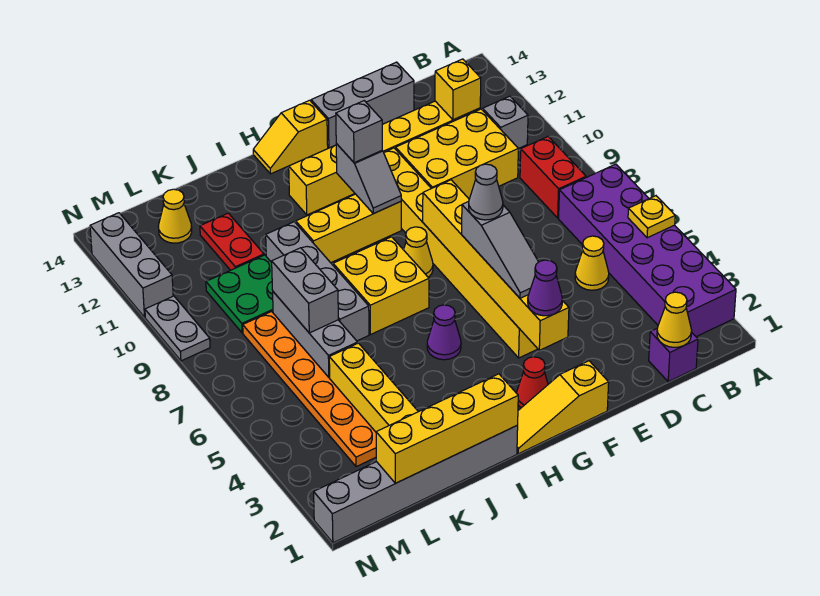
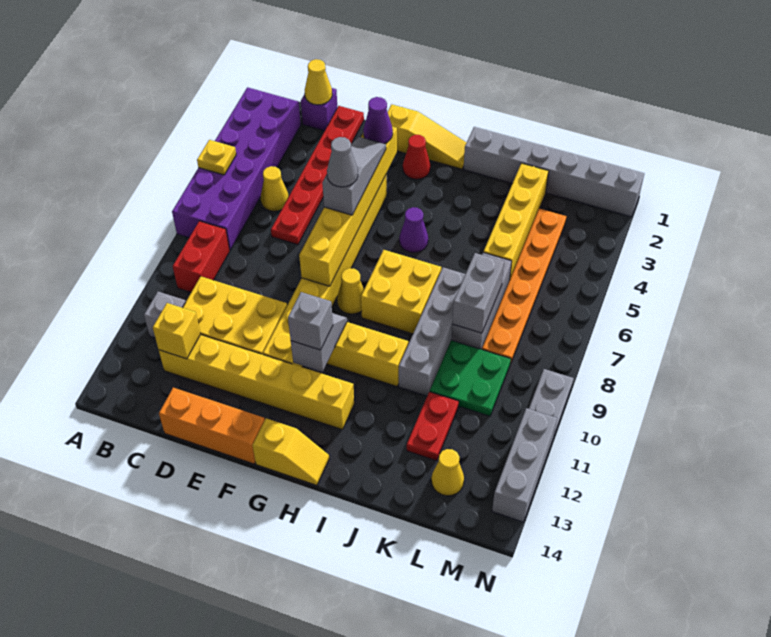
none -> red plate D1:D6 level 1
grey brick D14:F14 level 1 -> orange brick D14:F14 level 1
yellow brick I1:L1 level 2 -> none

